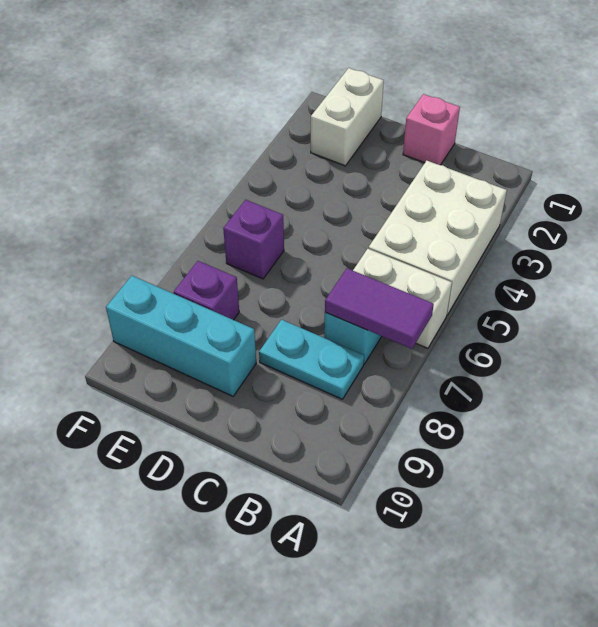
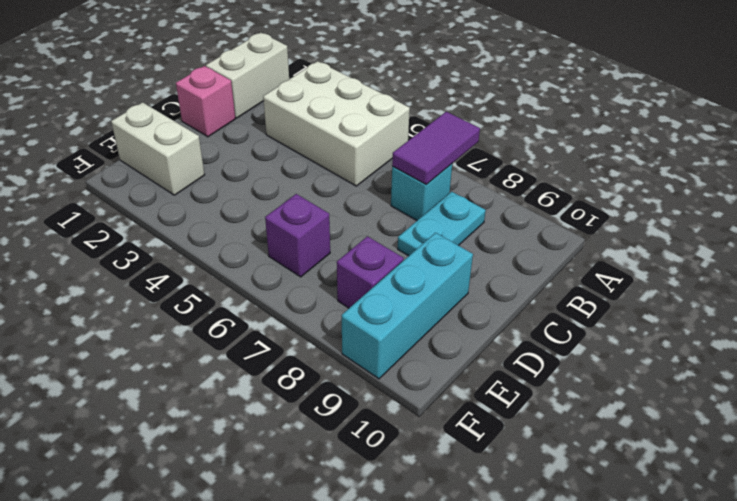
white brick A6:B6 level 1 -> white brick A1:B1 level 1

